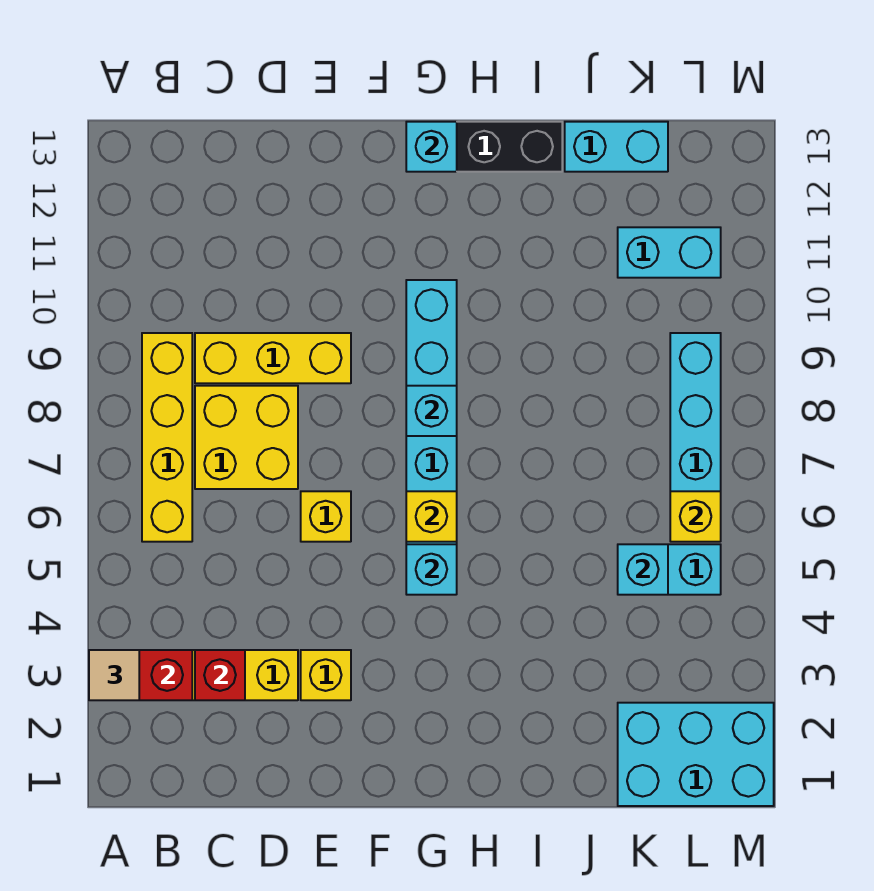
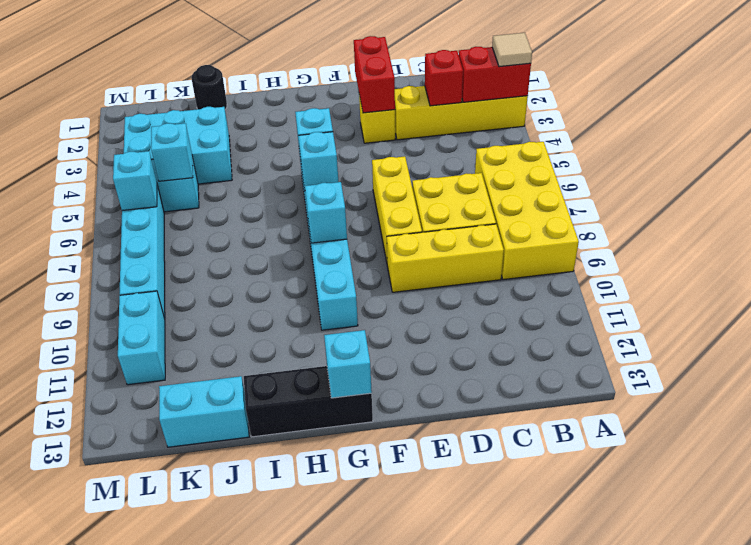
yellow brick B6:B9 level 1 -> yellow brick A6:B9 level 1
none -> red brick E2:E3 level 2
yellow brick E6 level 1 -> yellow brick E6:E8 level 1
yellow brick G6 level 2 -> cyan brick G6 level 2
none -> black round brick J1 level 1
cyan brick K1:M2 level 1 -> cyan brick J3:L4 level 1
cyan brick K11:L11 level 1 -> cyan brick L10:L11 level 1
yellow brick L6 level 2 -> cyan brick L6 level 2

